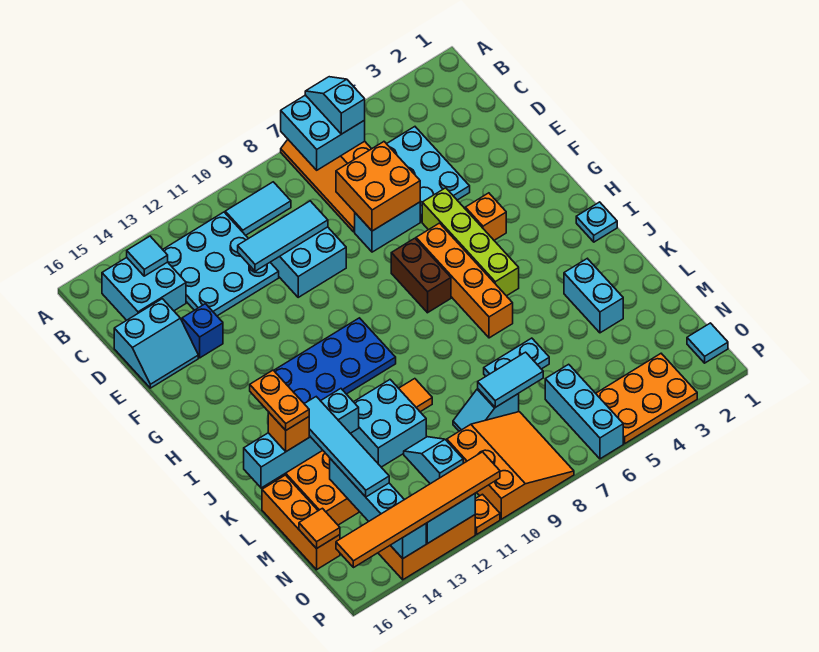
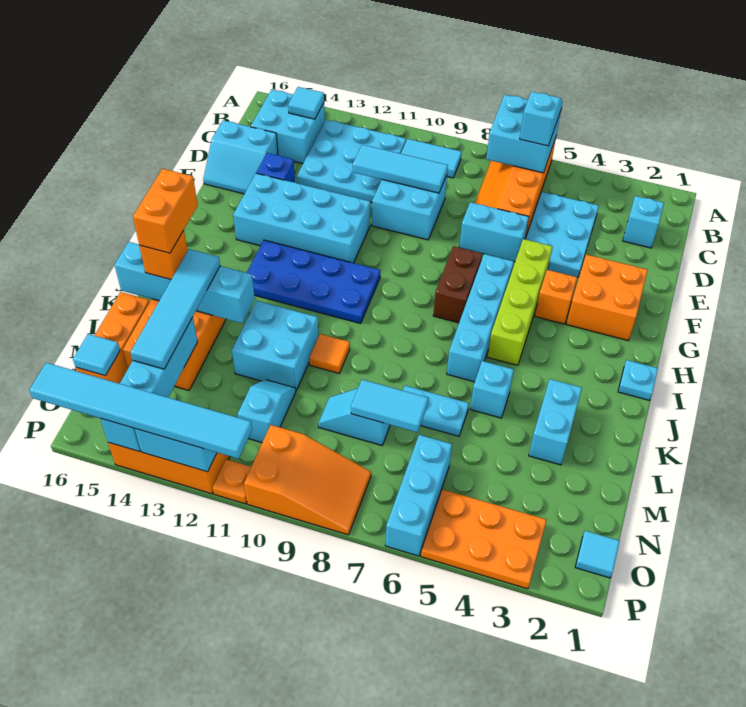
none -> cyan brick C2 level 1
orange brick D6:E7 level 2 -> orange brick F2:G3 level 1
none -> cyan brick F11:G14 level 1
orange brick G6:J6 level 1 -> cyan brick G6:J6 level 1
orange plate J15:K15 level 4 -> orange brick J15:K15 level 4
none -> cyan brick K5 level 1
orange slope N8:P10 level 1 top 10 -> orange slope O8:P10 level 1 top 10
orange tile N16 level 2 -> cyan tile N16 level 2
orange tile P11:P16 level 3 -> cyan tile P11:P16 level 3

